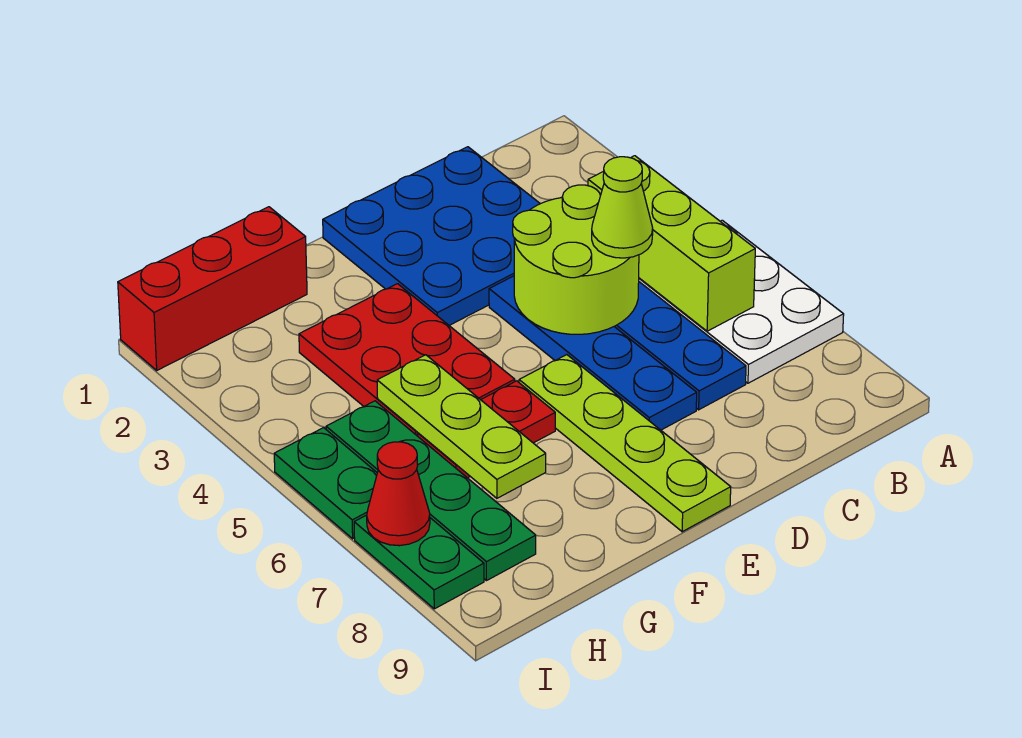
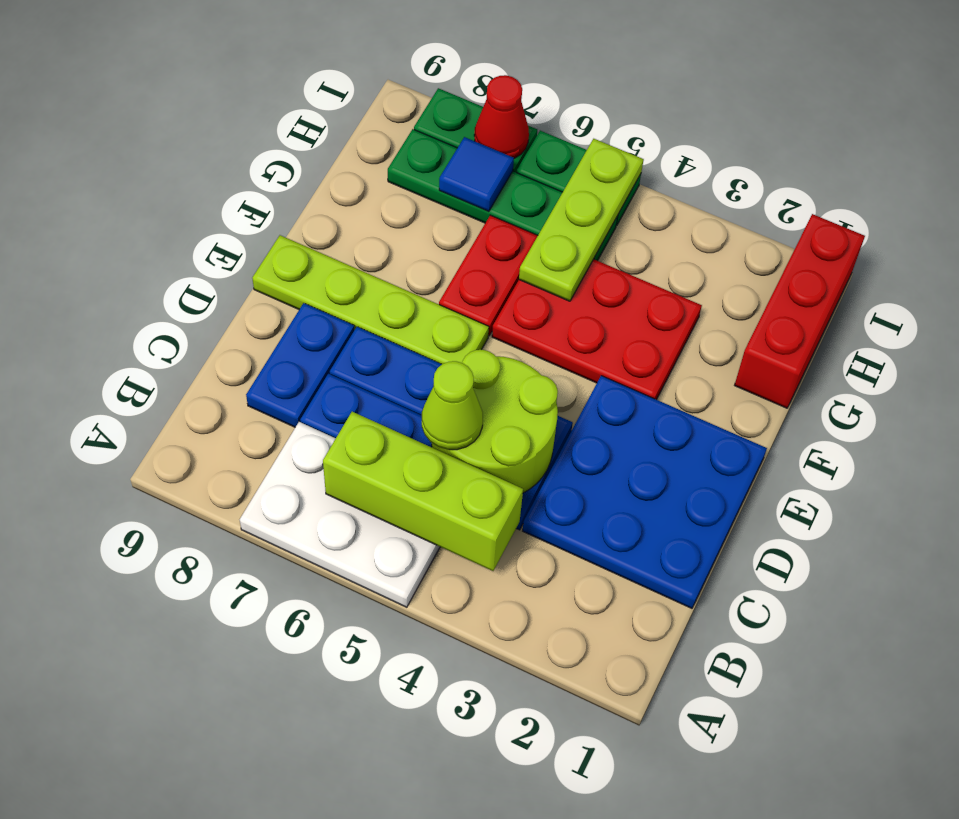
none -> blue plate C8:D8 level 1
lime plate G5:G7 level 2 -> lime plate G5:I5 level 2
none -> blue tile H7 level 2

